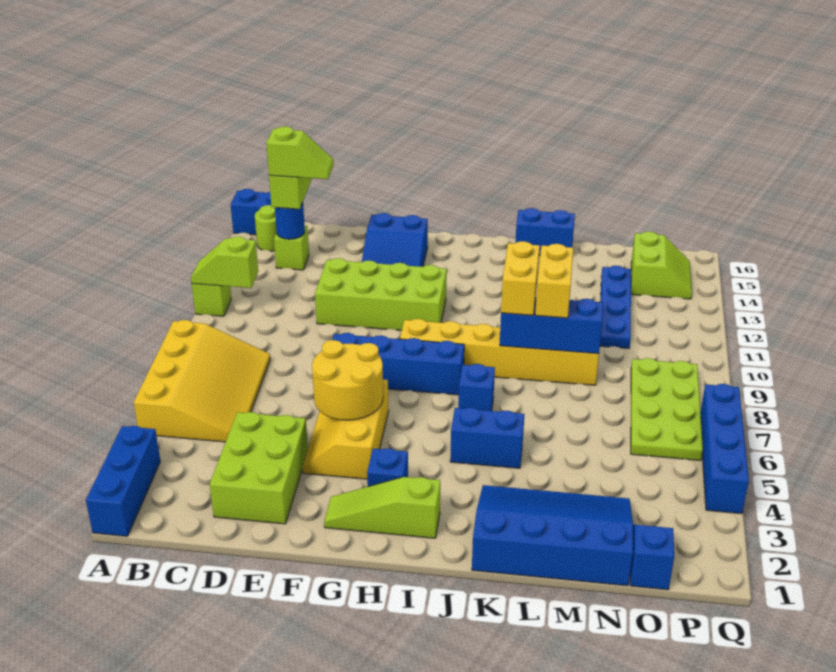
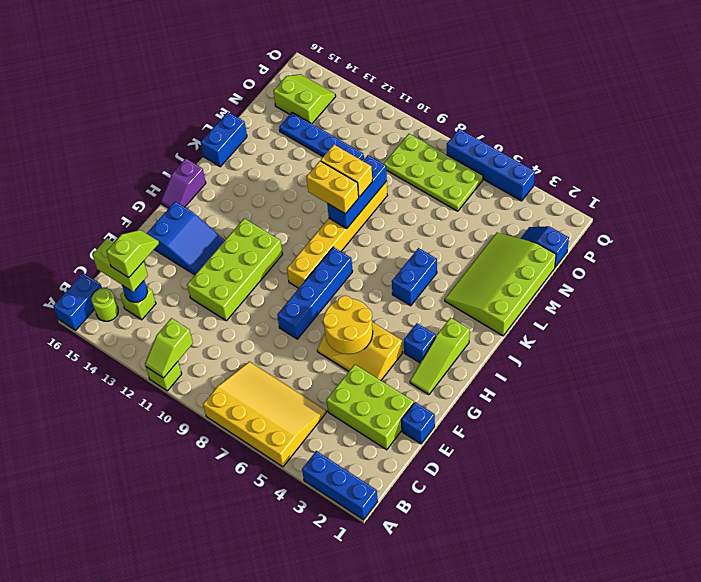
none -> purple slope H16:I16 level 1 top I
blue brick J7 level 1 -> blue brick E1 level 1
blue slope K1:N3 level 1 top 1 -> lime slope K1:N3 level 1 top 1

